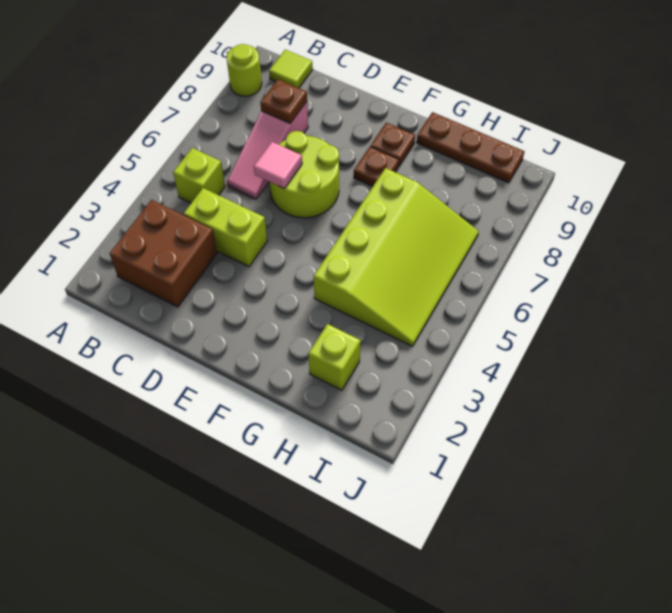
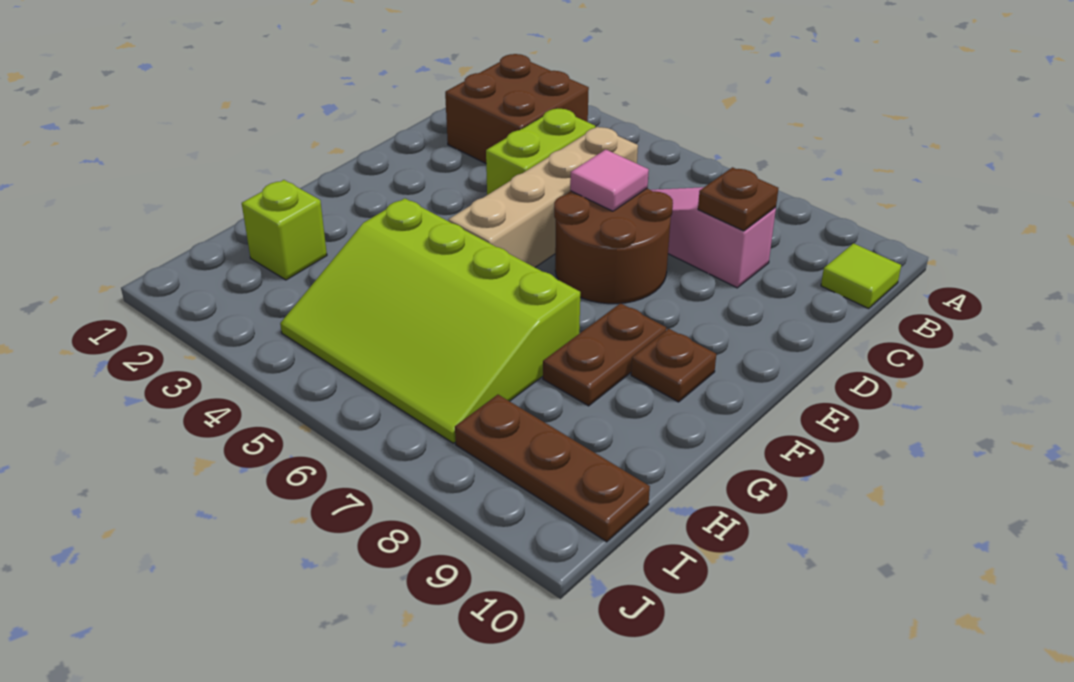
lime round brick A9 level 1 -> none
lime brick B5 level 1 -> none
none -> tan brick C5:F5 level 1
lime round brick D6:E7 level 1 -> brown round brick D6:E7 level 1
brown plate F8 level 1 -> brown plate F8:G8 level 1
brown plate G10:I10 level 1 -> brown plate I8:I10 level 1

